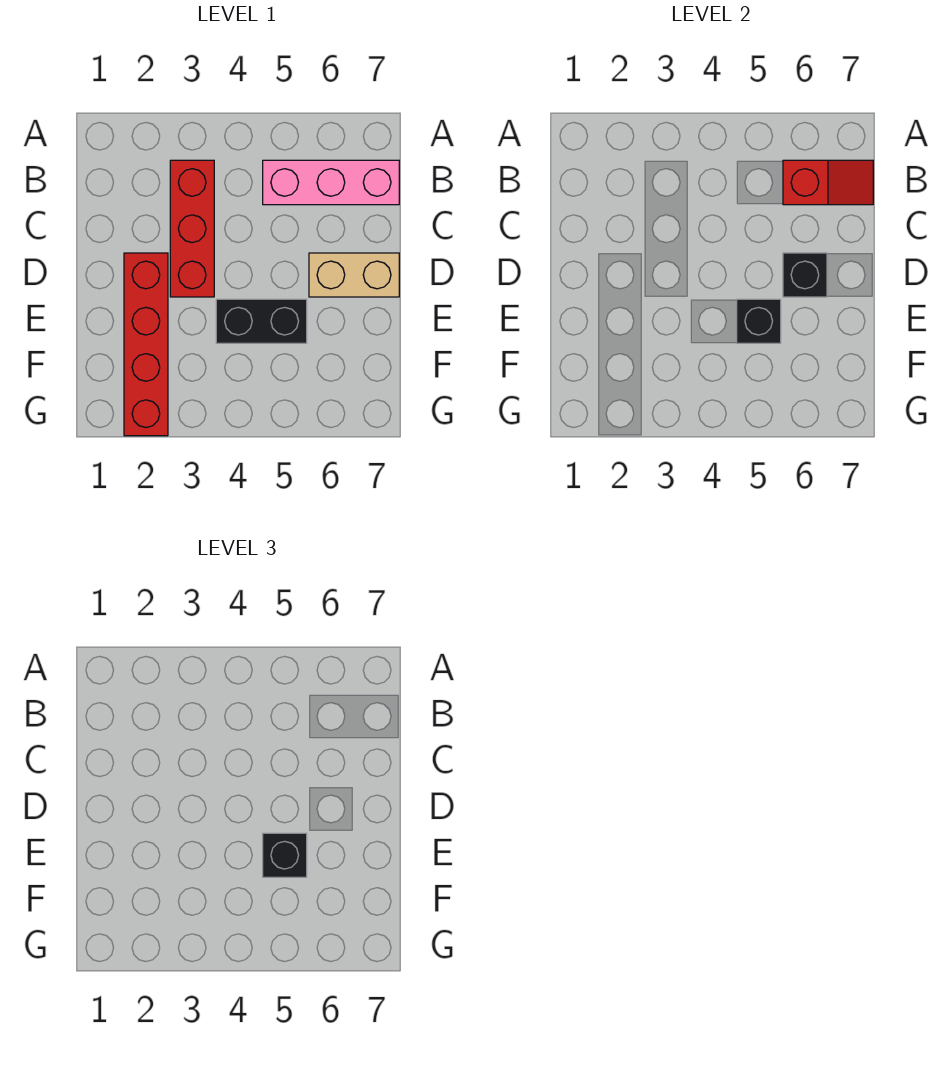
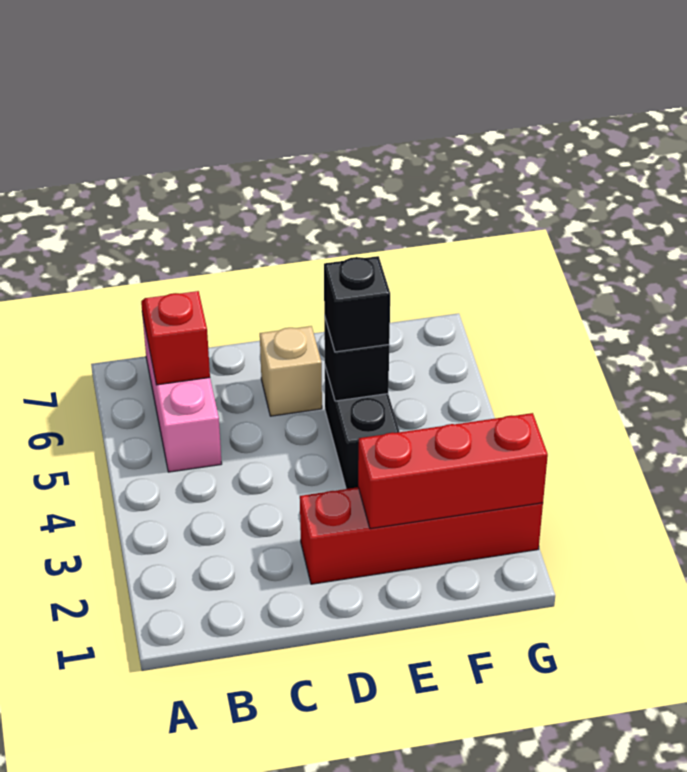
red brick B3:D3 level 1 -> red brick E2:G2 level 2
tan brick D6:D7 level 1 -> tan brick D6 level 1
black brick D6 level 2 -> none

